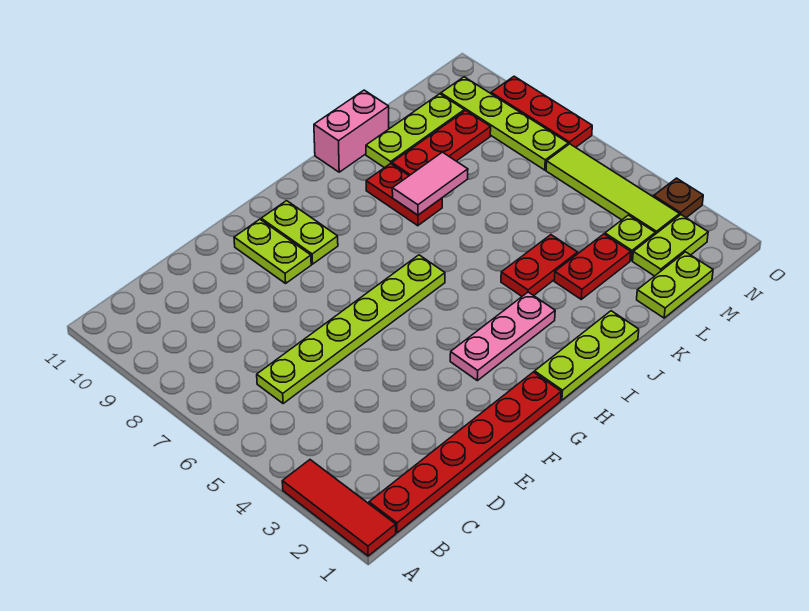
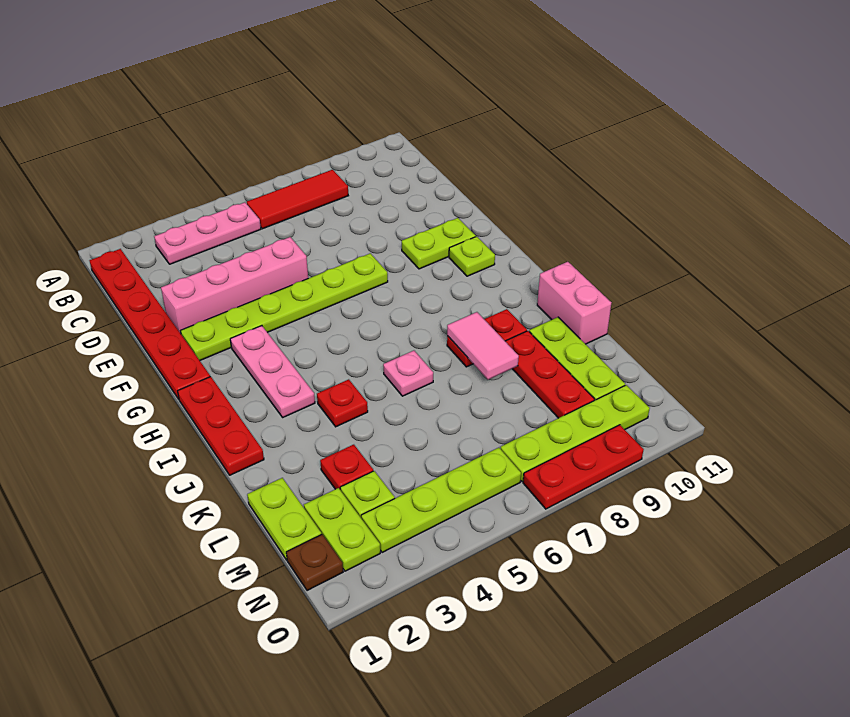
red tile A1:A3 level 1 -> red tile B6:B8 level 1
none -> pink plate B3:B5 level 1
lime plate C6:H6 level 1 -> lime plate F2:F7 level 1
none -> pink brick E2:E5 level 1
lime plate G9:G10 level 1 -> lime plate G10 level 1
lime plate H1:J1 level 1 -> red plate H1:J1 level 1
red plate J4:K4 level 1 -> red plate J4 level 1
none -> pink plate J6 level 1
red plate K3:L3 level 1 -> red plate L3 level 1
lime tile N3:N6 level 1 -> lime plate N3:N6 level 1
brown plate O3 level 1 -> brown plate N1 level 1

